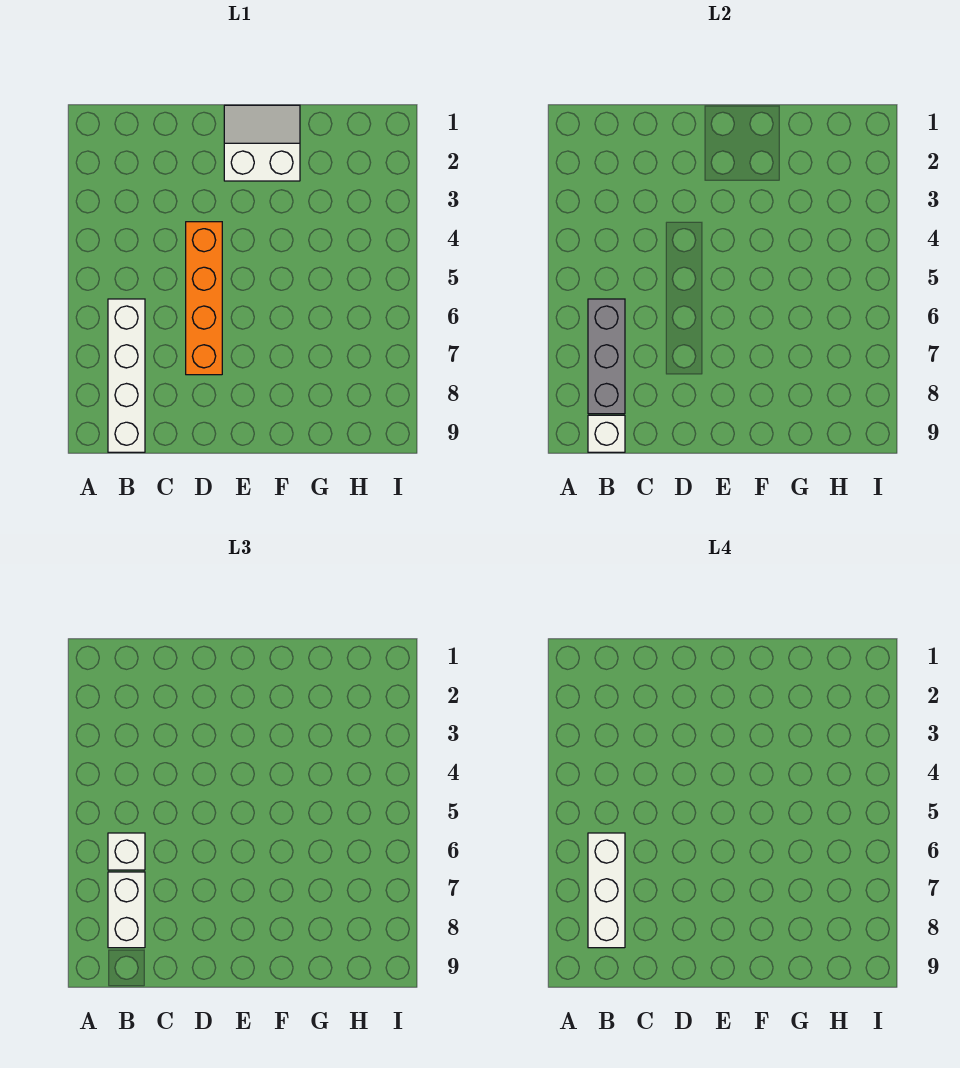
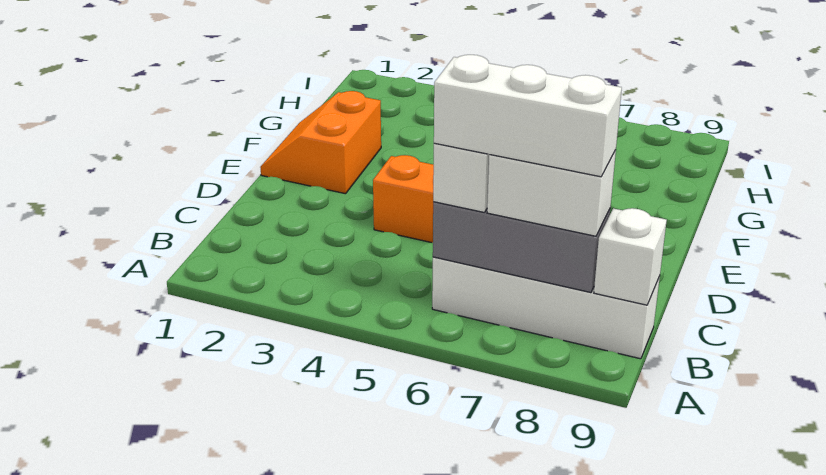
white slope E1:F2 level 1 top 2 -> orange slope E1:F2 level 1 top 2

